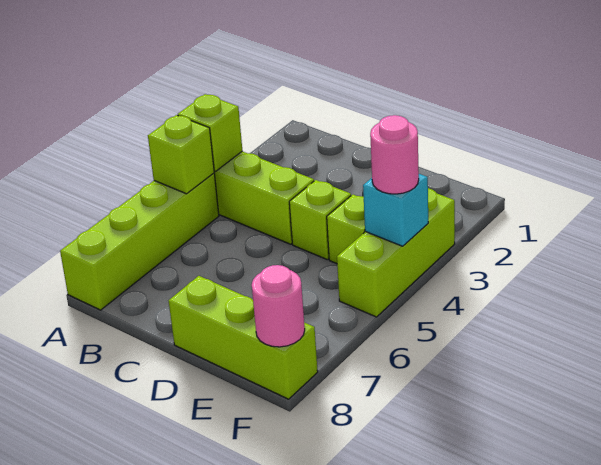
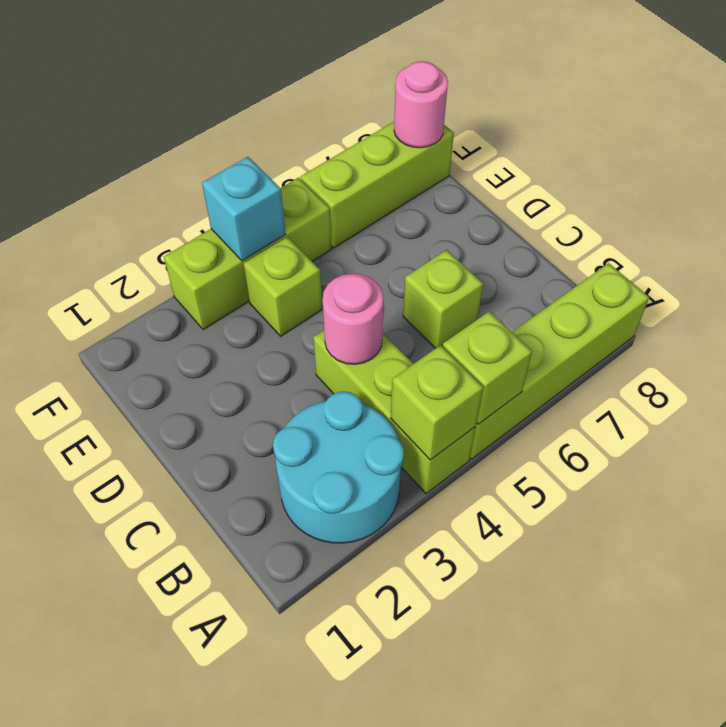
none -> cyan round brick A2:B3 level 1
lime brick D4 level 1 -> lime brick C6 level 1
lime brick D8:F8 level 1 -> lime brick F6:F8 level 1
pink round brick F4 level 3 -> pink round brick C4 level 2

